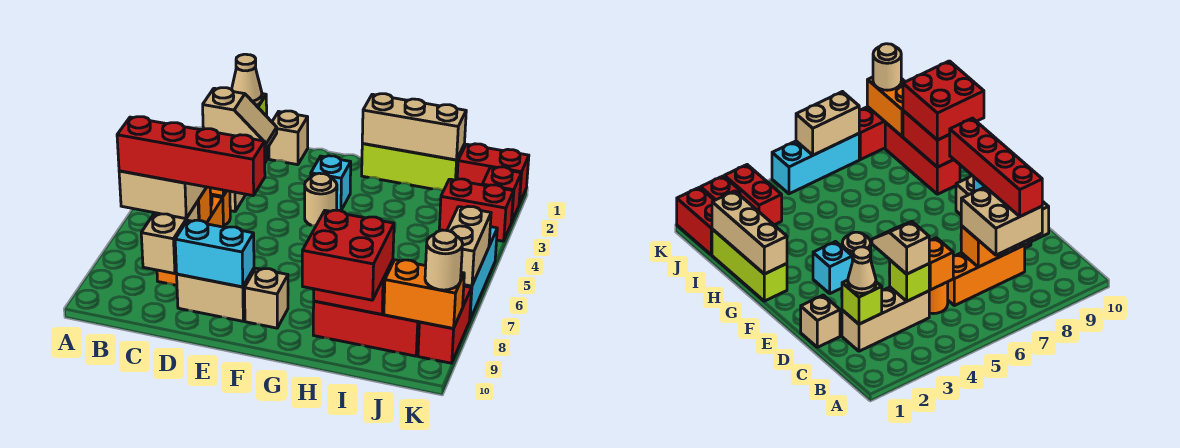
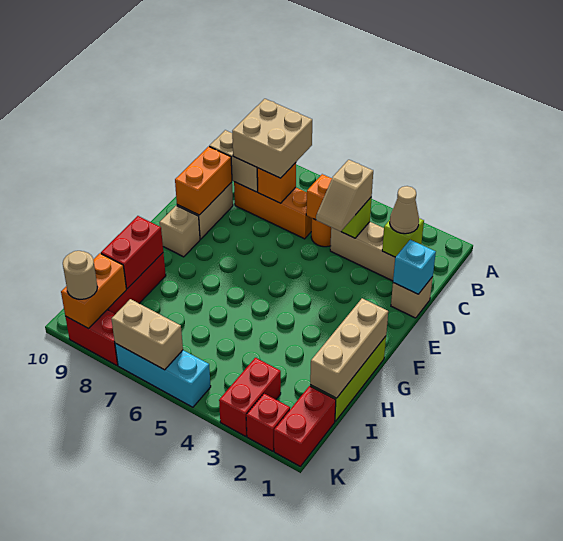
red brick B8:E8 level 4 -> none
cyan brick D9:E9 level 2 -> orange brick D9:E9 level 2
cyan brick F3 level 1 -> cyan brick D1 level 2
tan round brick F4 level 1 -> none
red brick H9:I10 level 3 -> none

